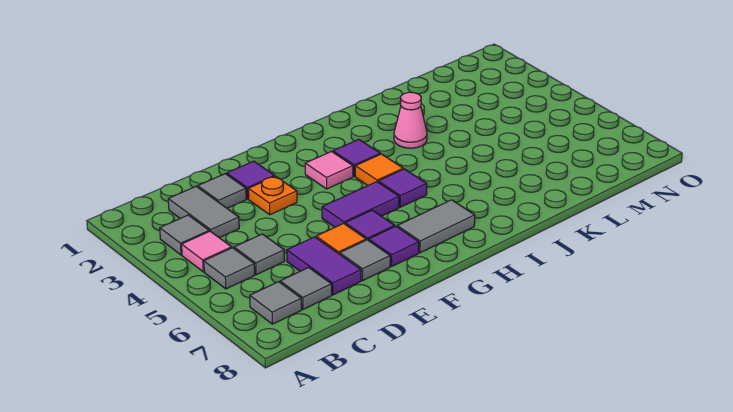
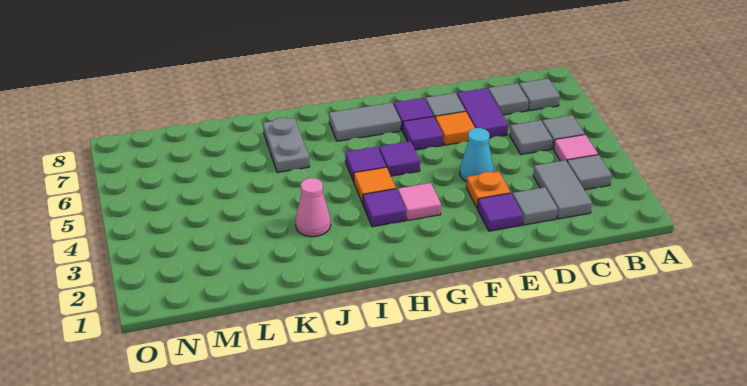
none -> cyan cone E4 level 1
purple tile F5:G5 level 1 -> purple tile G5 level 1
none -> grey plate J6:J7 level 1

